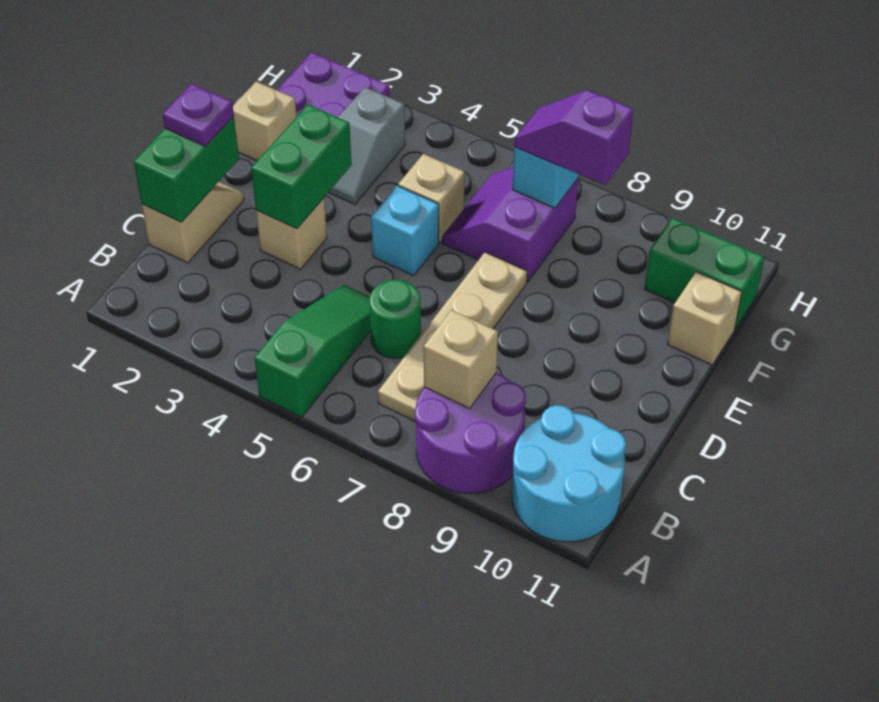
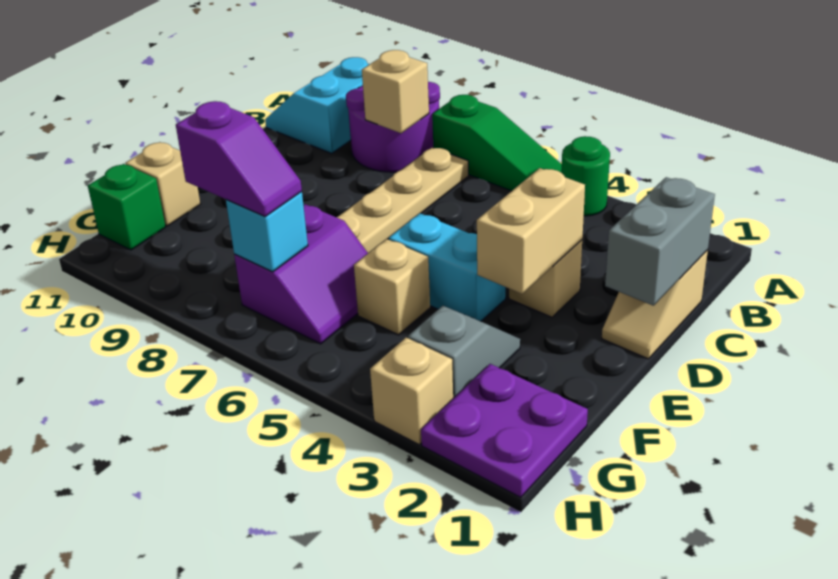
green slope A5:C5 level 1 top A -> green slope A5:A7 level 1 top 7
cyan round brick A10:B11 level 1 -> cyan slope A10:B11 level 1 top 10
green brick C1:D1 level 2 -> grey brick C1:D1 level 2
green round brick C6 level 1 -> green round brick A4 level 1
purple plate D1 level 3 -> none
green brick D3:E3 level 2 -> tan brick D3:E3 level 2
cyan brick E5 level 1 -> cyan brick E4:E5 level 1
tan brick F1 level 1 -> tan brick H3 level 1
green brick G10:G11 level 1 -> green brick G11 level 1

